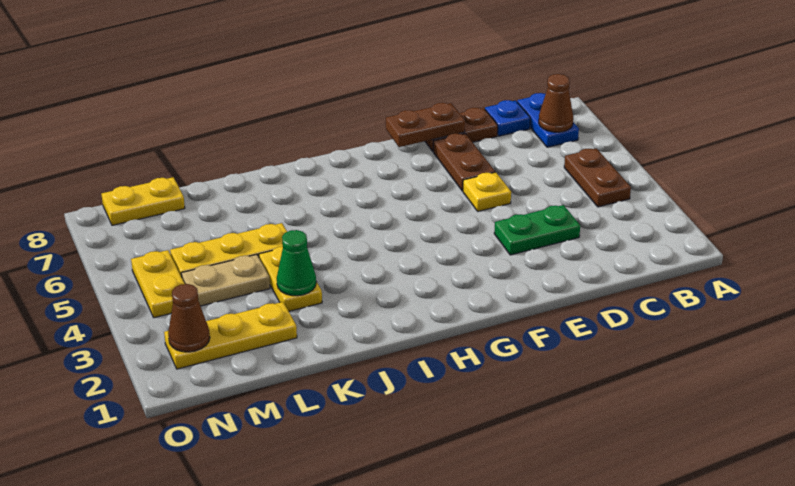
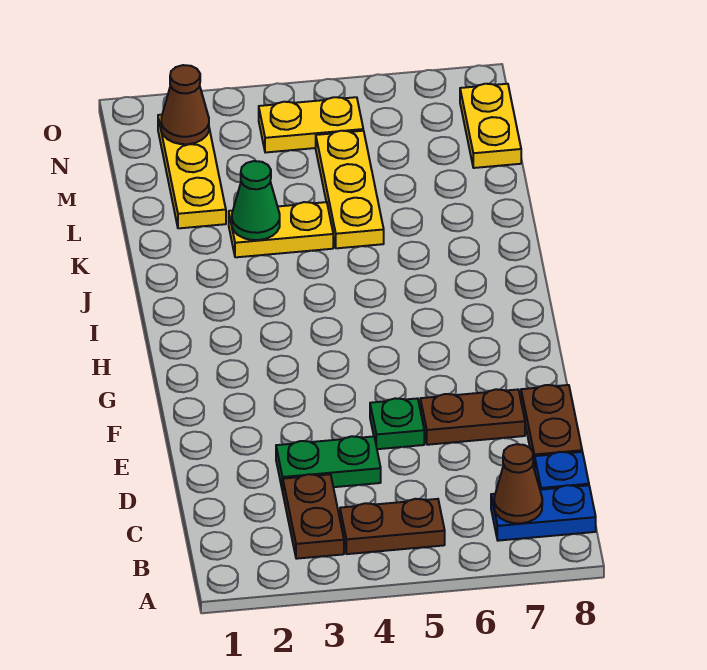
green plate D3:E3 level 1 -> green plate D3:D4 level 1
yellow plate E5 level 1 -> green plate E5 level 1
brown plate E8:F8 level 2 -> brown plate B3:C3 level 1
tan plate L4:M4 level 1 -> none

